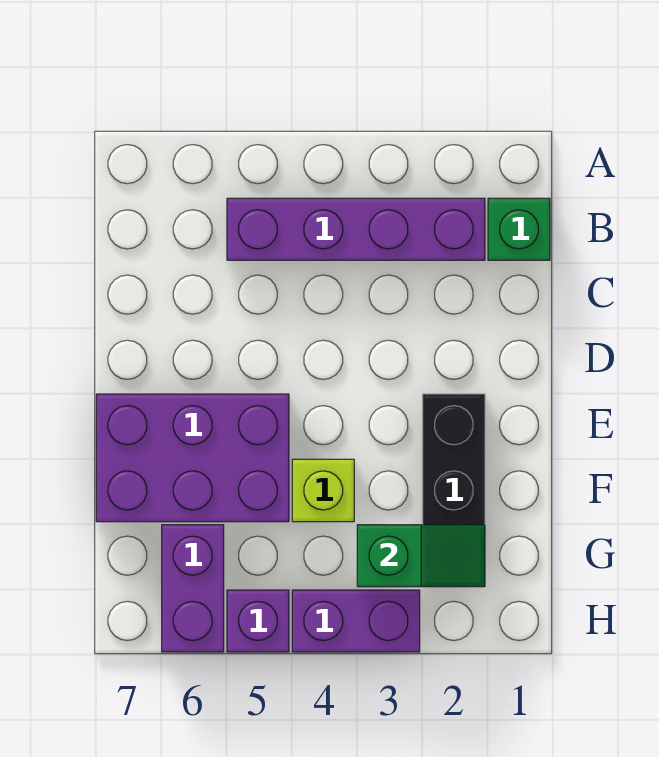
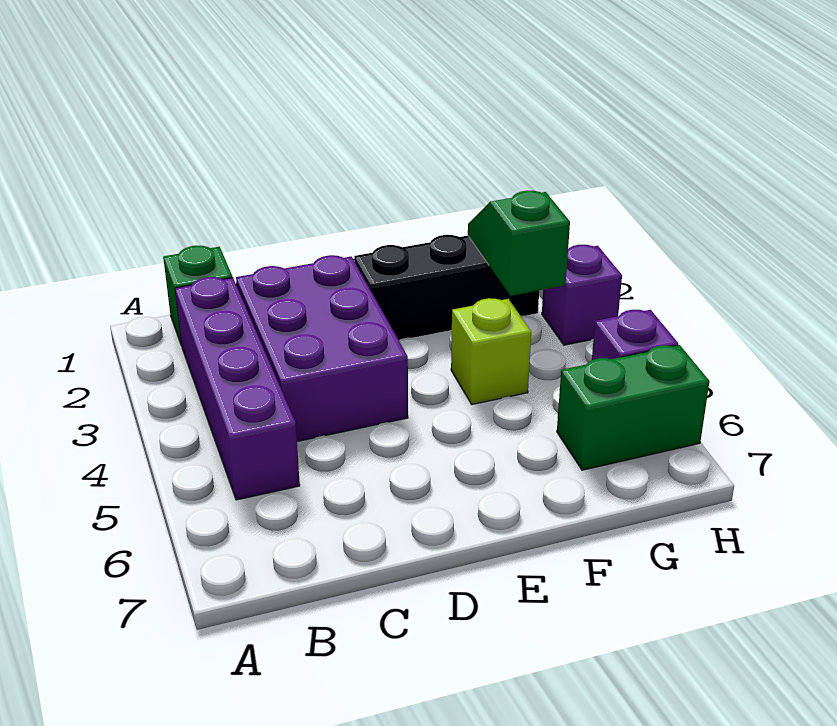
purple brick E5:F7 level 1 -> purple brick C2:D4 level 1
purple brick G6:H6 level 1 -> green brick G6:H6 level 1
purple brick H3:H4 level 1 -> purple brick H3 level 1

